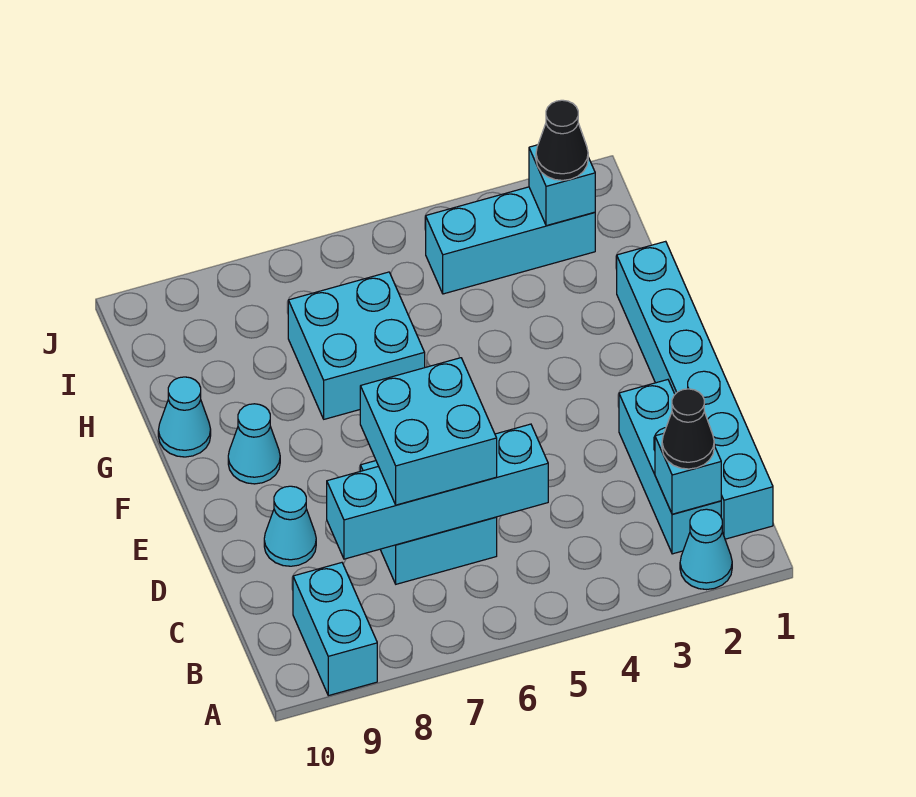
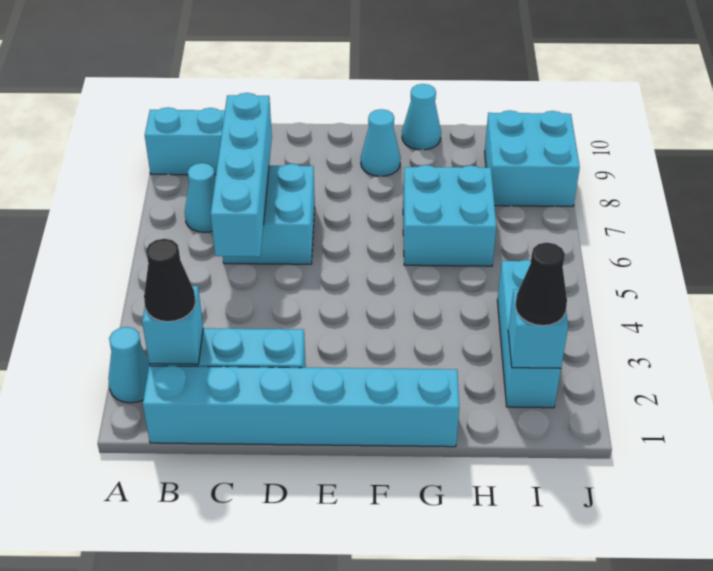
cyan brick C6:D7 level 3 -> cyan brick I8:J9 level 1
cyan cone D9 level 1 -> cyan cone B7 level 1

